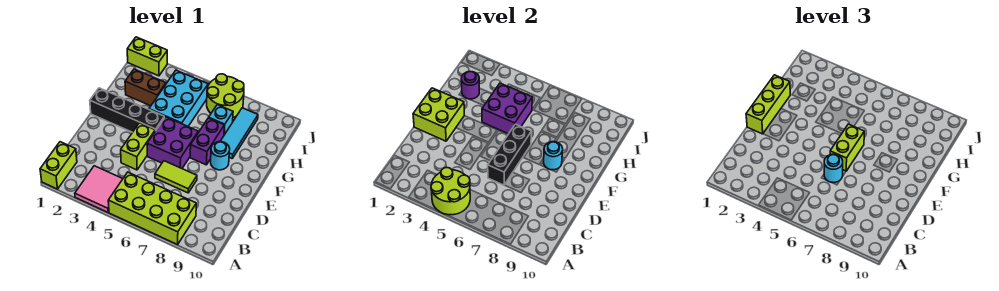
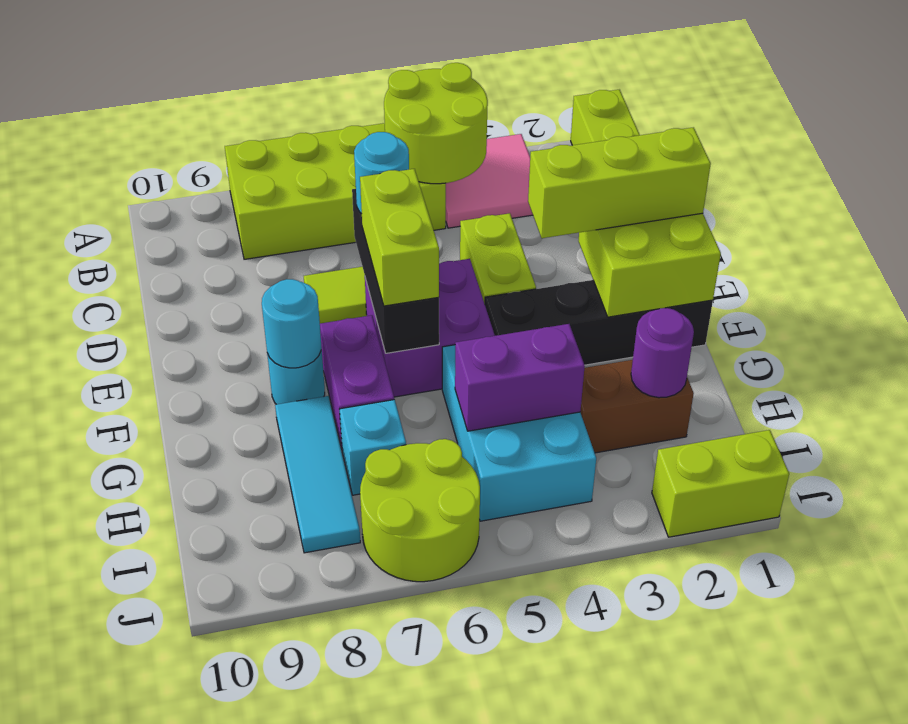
lime brick E1:G1 level 3 -> lime brick E1:E3 level 3
purple brick G4:H5 level 2 -> purple brick H4:H5 level 2

